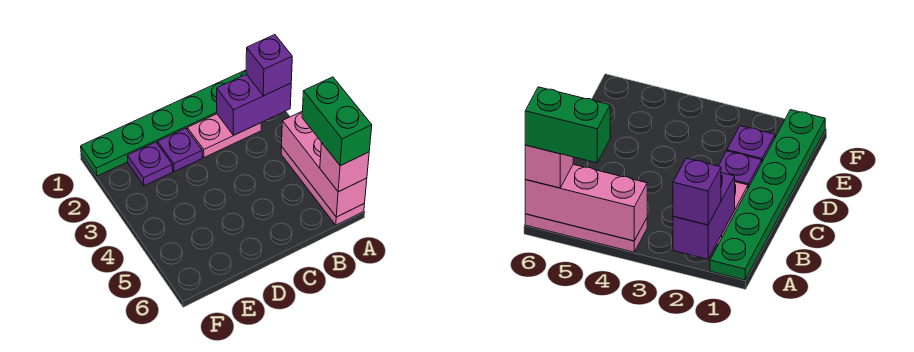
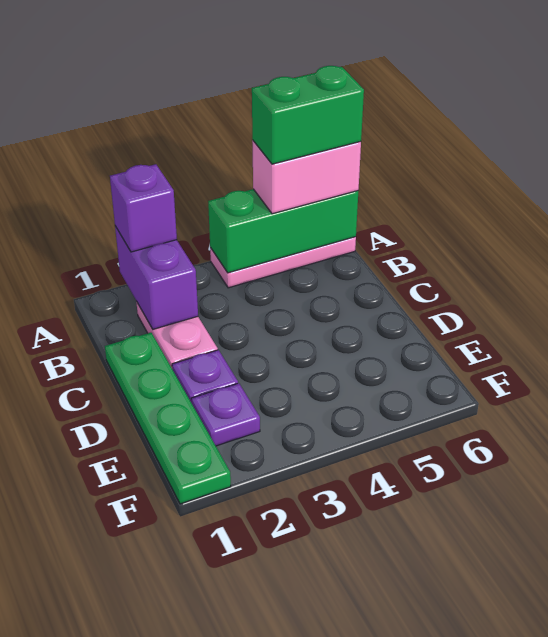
green plate A1:F1 level 1 -> green plate C1:F1 level 1
pink brick A4:A6 level 2 -> green brick A4:A6 level 2
pink brick A6 level 3 -> pink brick A5:A6 level 3

